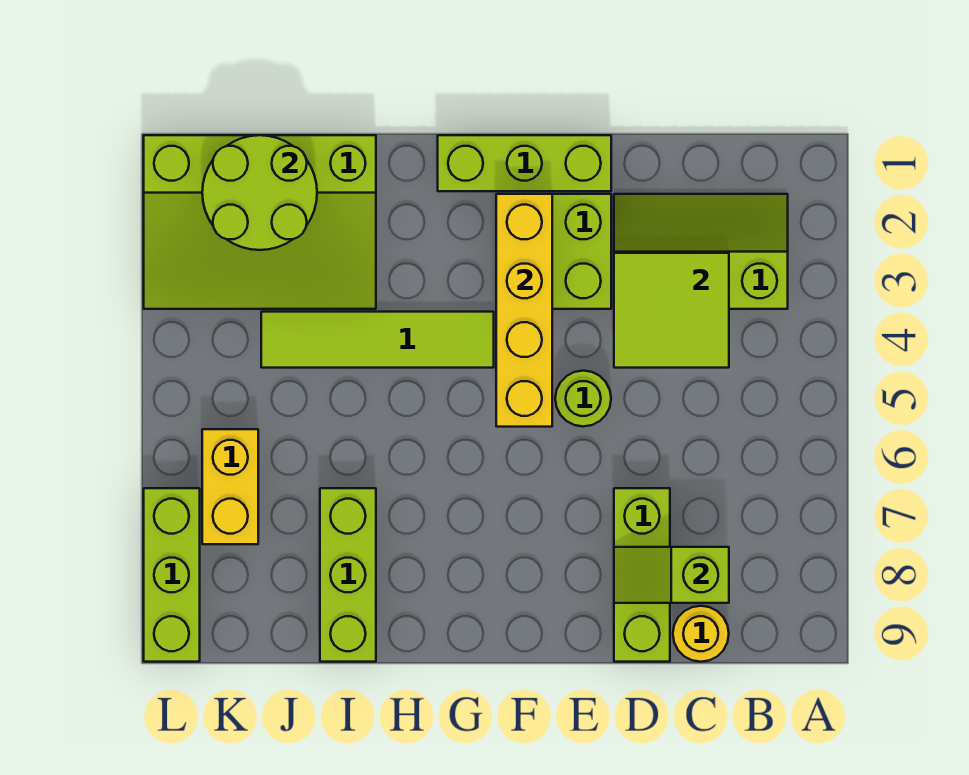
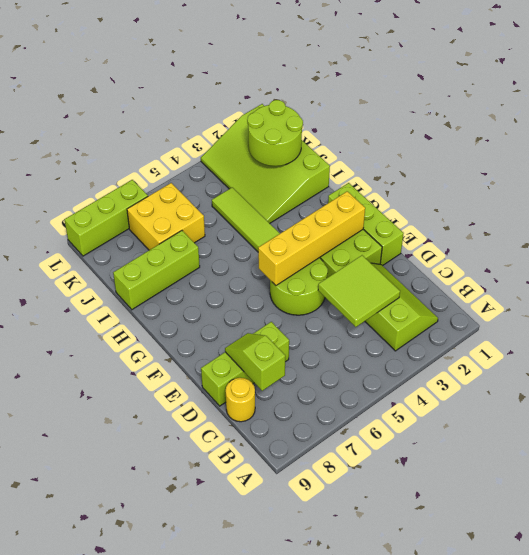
lime round brick E5 level 1 -> lime round brick E4:F5 level 1
yellow brick K6:K7 level 1 -> yellow brick J6:K7 level 1

